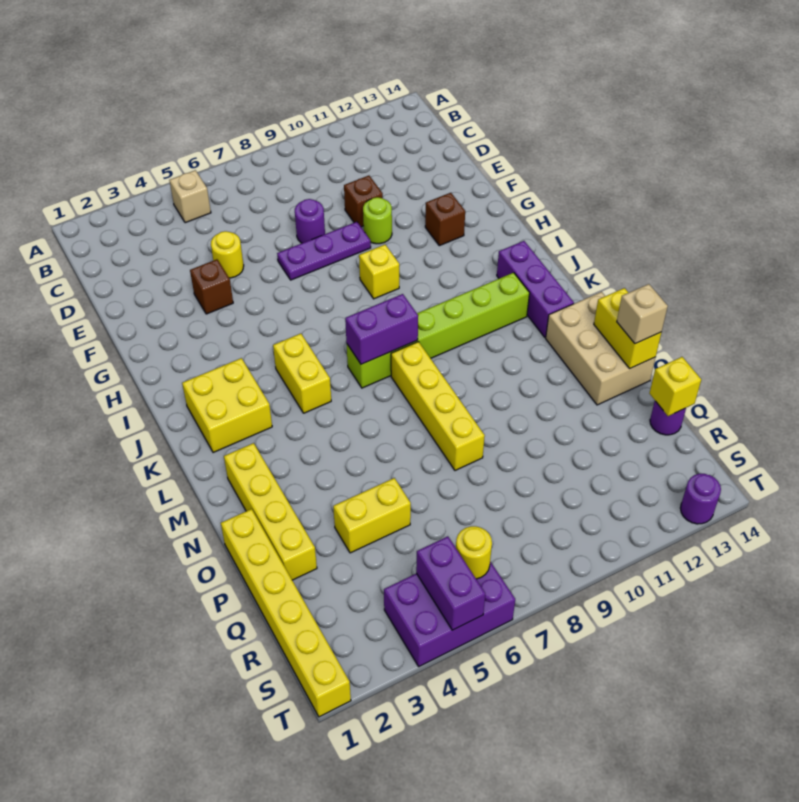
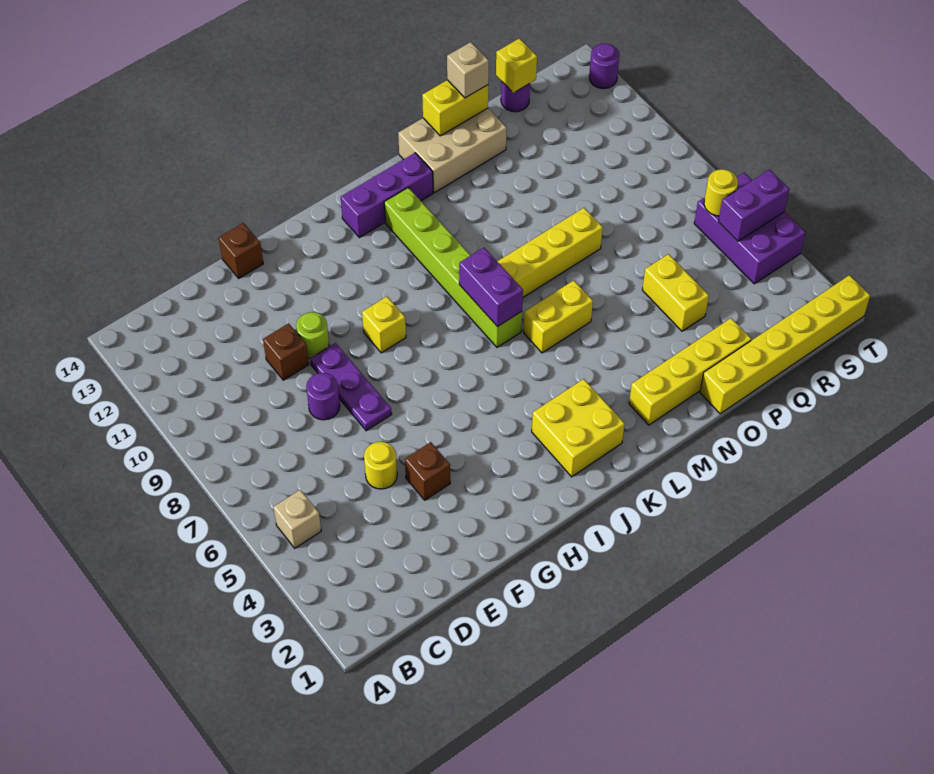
brown brick G12 level 1 -> brown brick F14 level 1
yellow brick J5:K5 level 1 -> yellow brick L6:M6 level 1

